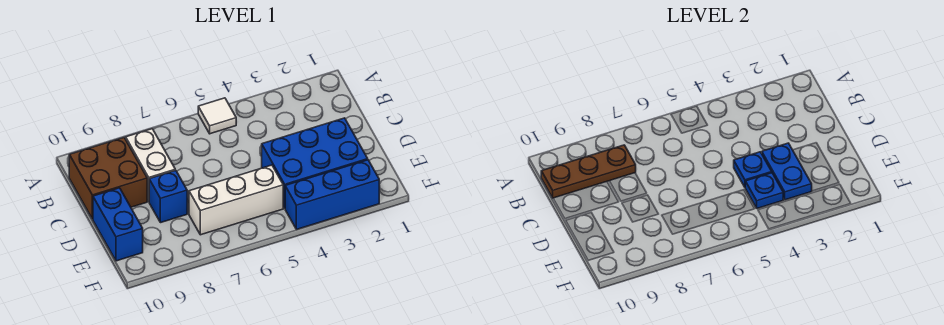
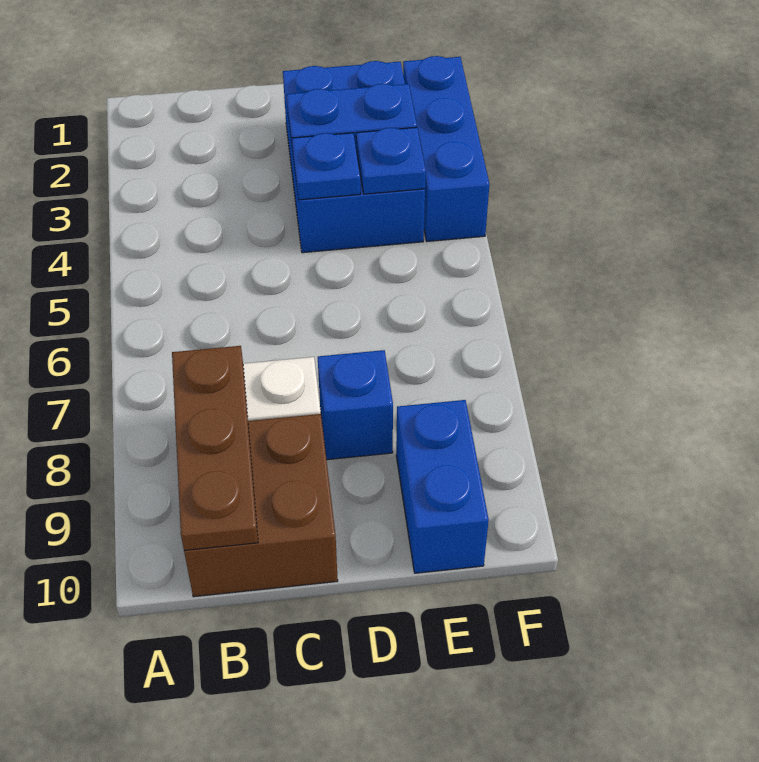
white tile A5 level 1 -> none
blue brick D10:E10 level 1 -> blue brick E9:E10 level 1
white brick E5:E7 level 1 -> none

